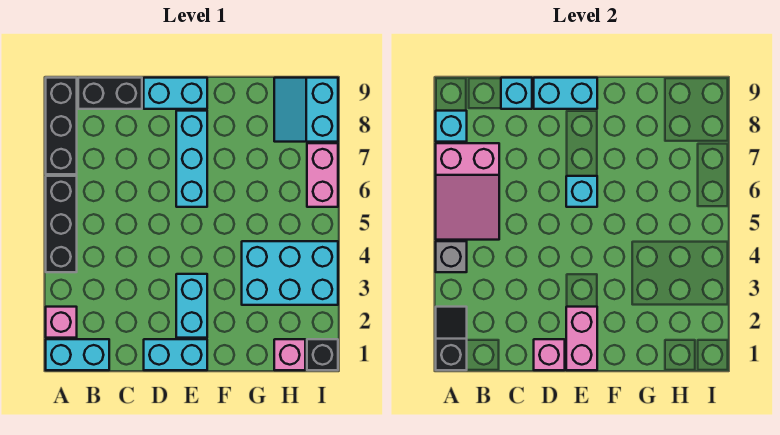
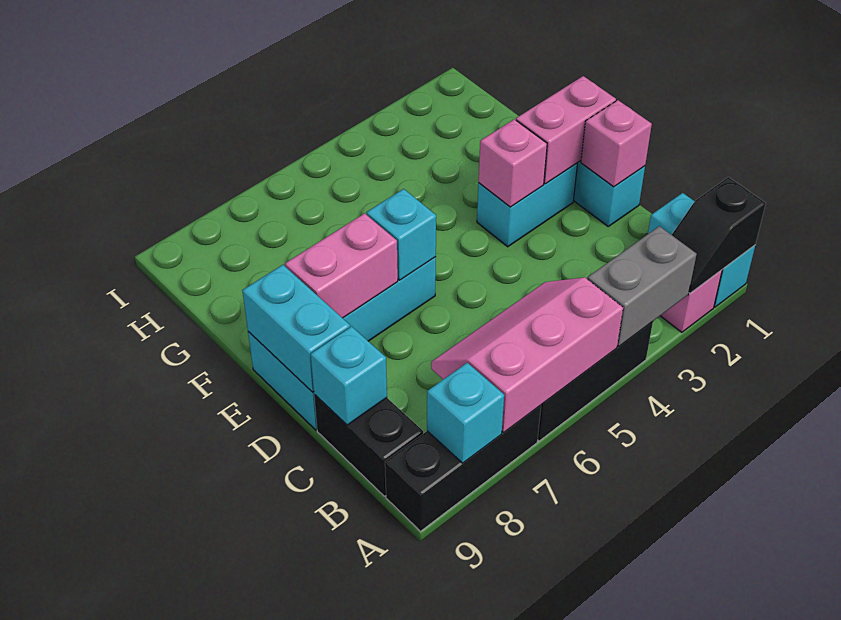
grey brick A4 level 2 -> grey brick A3:A4 level 2
pink slope A5:B7 level 2 top 7 -> pink slope A5:B7 level 2 top A
cyan brick G3:I4 level 1 -> none
pink brick H1 level 1 -> pink brick E3 level 2
cyan slope H8:I9 level 1 top I -> none
black brick I1 level 1 -> none
pink brick I6:I7 level 1 -> pink brick E7:E8 level 2

